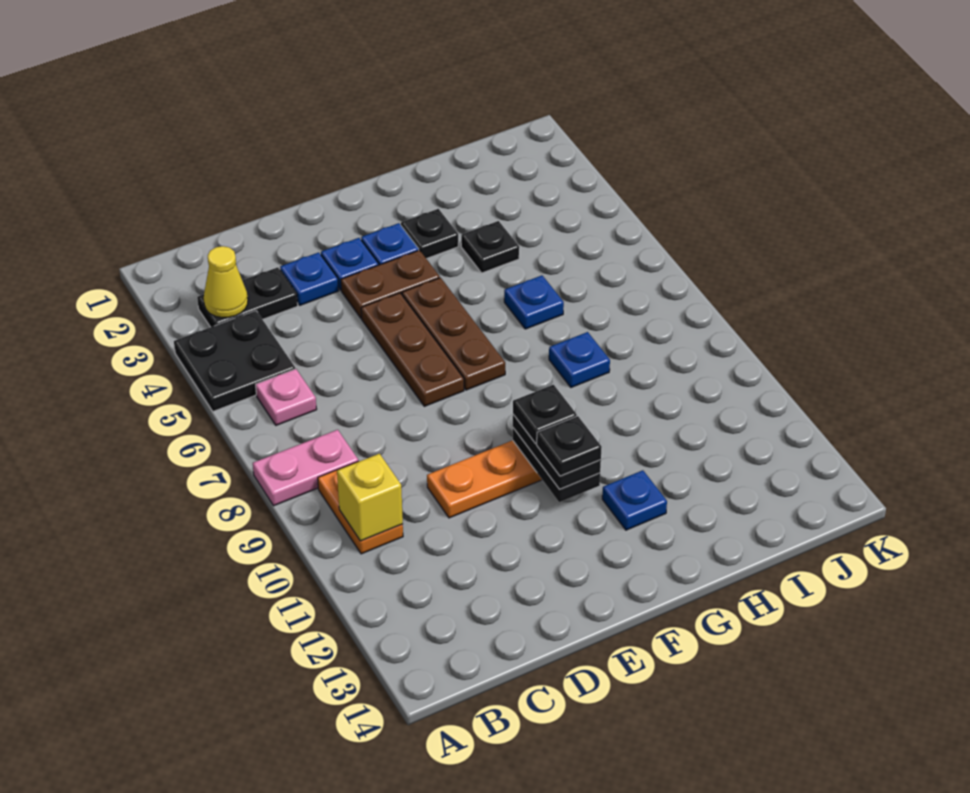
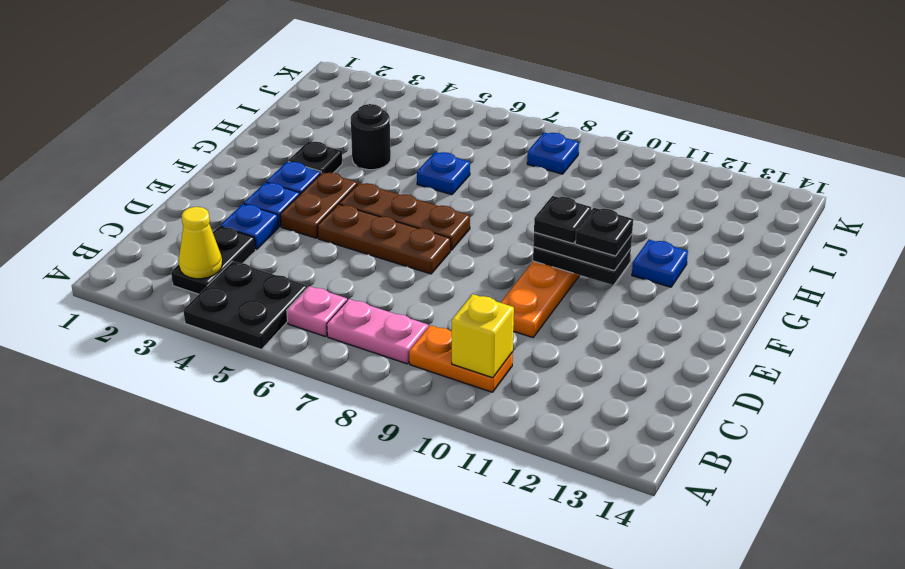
pink plate A8:B8 level 1 -> pink plate B7:B8 level 1
black plate H4 level 1 -> black round brick H4 level 1
blue plate H8 level 1 -> blue plate J8 level 1

